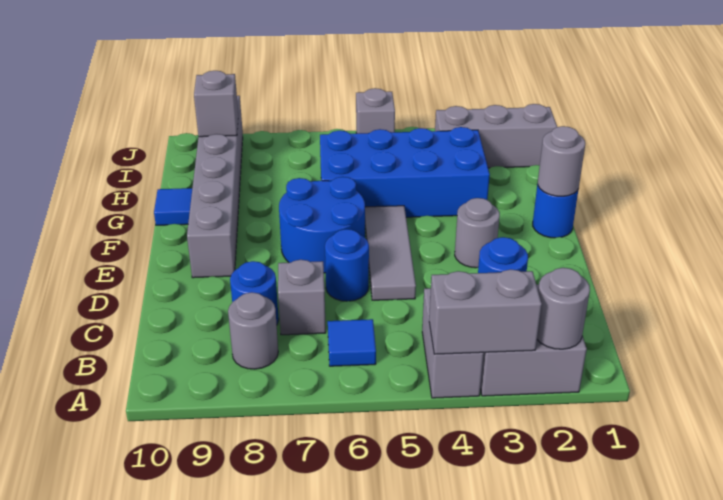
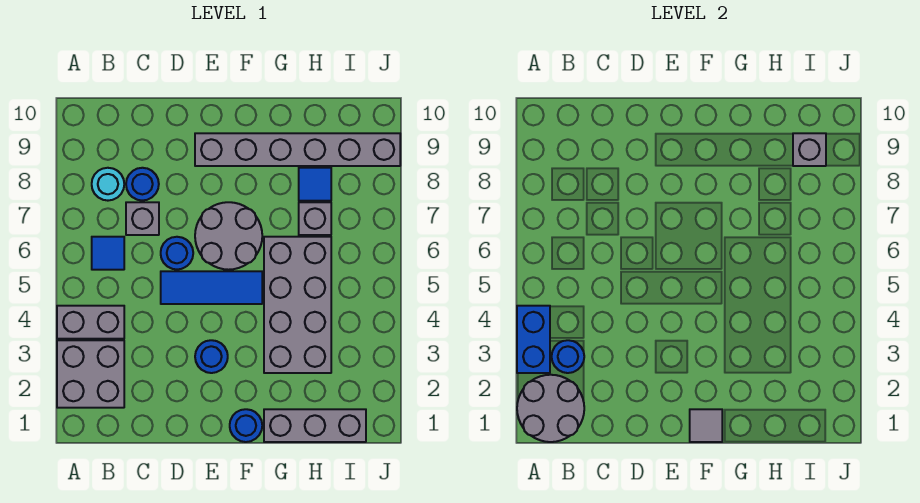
grey round brick A2 level 2 -> grey round brick A1:B2 level 2
grey brick A3:A4 level 2 -> blue brick A3:A4 level 2
grey round brick B8 level 1 -> cyan round brick B8 level 1
grey tile D5:F5 level 1 -> blue tile D5:F5 level 1
grey round brick E3 level 1 -> blue round brick E3 level 1
blue round brick E6:F7 level 1 -> grey round brick E6:F7 level 1
grey round brick F1 level 2 -> grey tile F1 level 2
blue brick G3:H6 level 1 -> grey brick G3:H6 level 1
blue tile G10 level 1 -> blue tile H8 level 1
grey brick I1:I3 level 1 -> grey brick G1:I1 level 1
grey brick J5 level 1 -> grey brick H7 level 1

